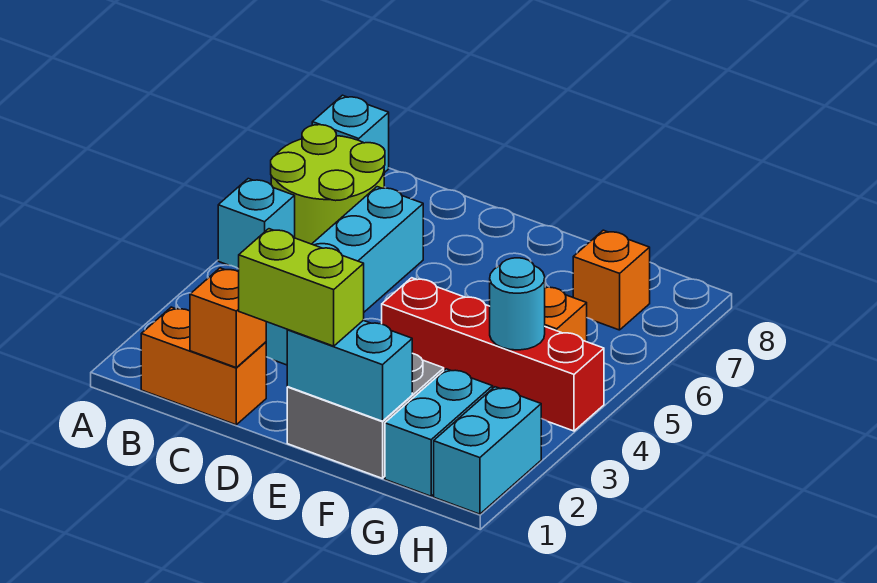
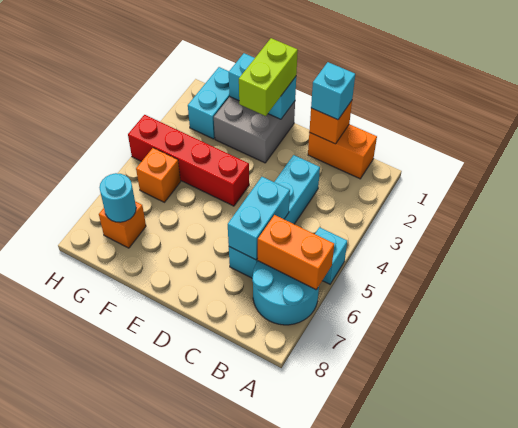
lime round brick A6:B7 level 1 -> cyan round brick A6:B7 level 1
none -> orange brick A6:B6 level 2
cyan brick A8 level 1 -> cyan brick C1 level 3
lime brick D1:E1 level 3 -> lime brick E1:E2 level 3
cyan round brick G4 level 2 -> cyan round brick G7 level 2
cyan brick H1:H2 level 1 -> cyan brick C5:C6 level 2

